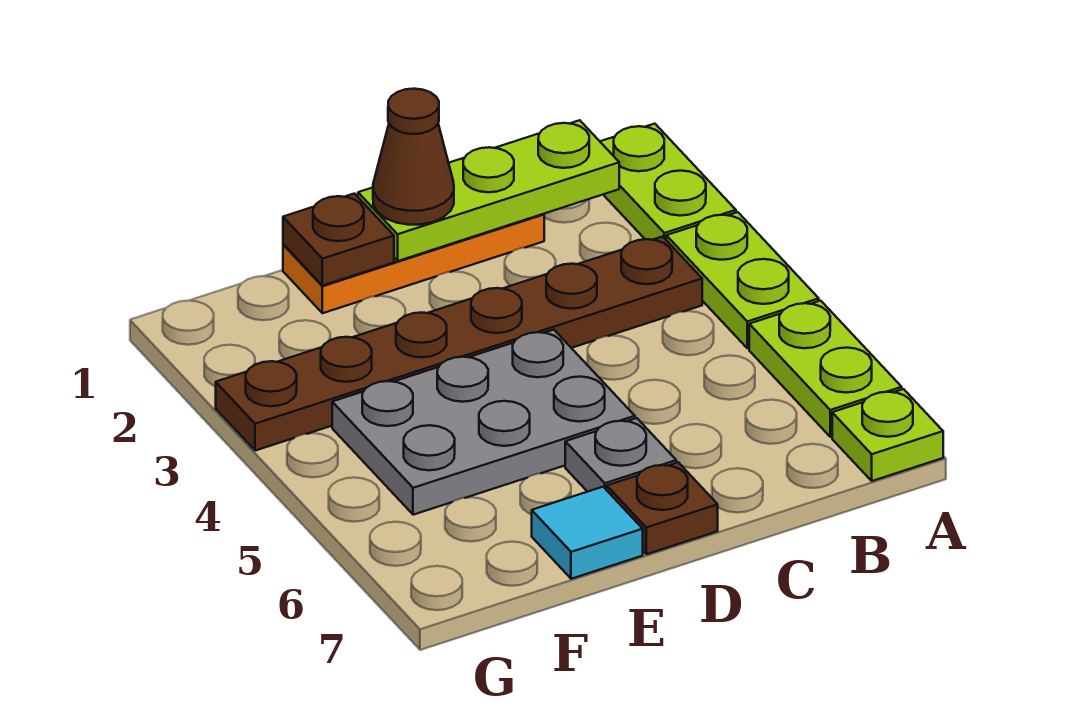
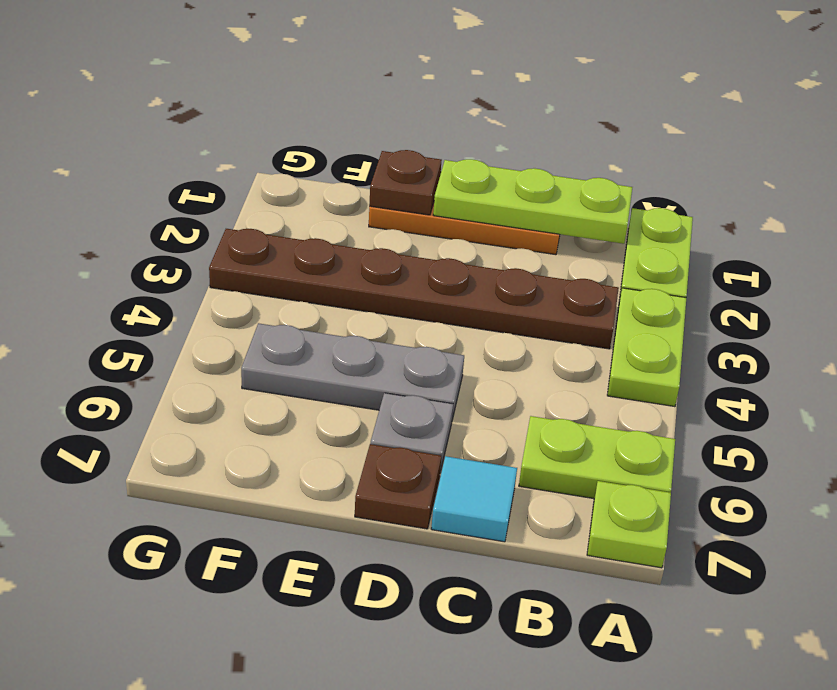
lime plate A5:A6 level 1 -> lime plate A6:B6 level 1
brown cone D1 level 3 -> none
grey plate D4:F5 level 1 -> grey plate D5:F5 level 1
cyan tile E7 level 1 -> cyan tile C7 level 1

